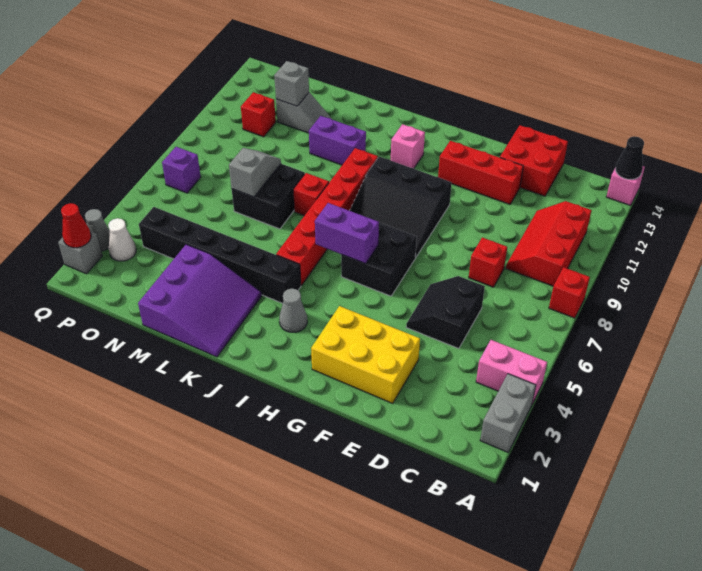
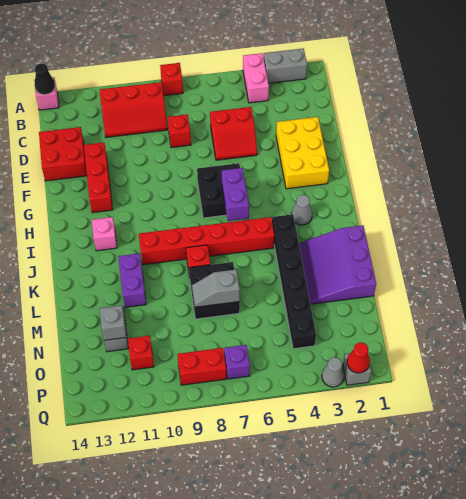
black slope D5:E6 level 1 top D -> red slope D5:E6 level 1 top D
black slope G8:I10 level 1 top 10 -> none
purple slope K1:M3 level 1 top M -> purple slope K1:M3 level 1 top 1
white cone P3 level 1 -> none
none -> red brick P8:P9 level 1

